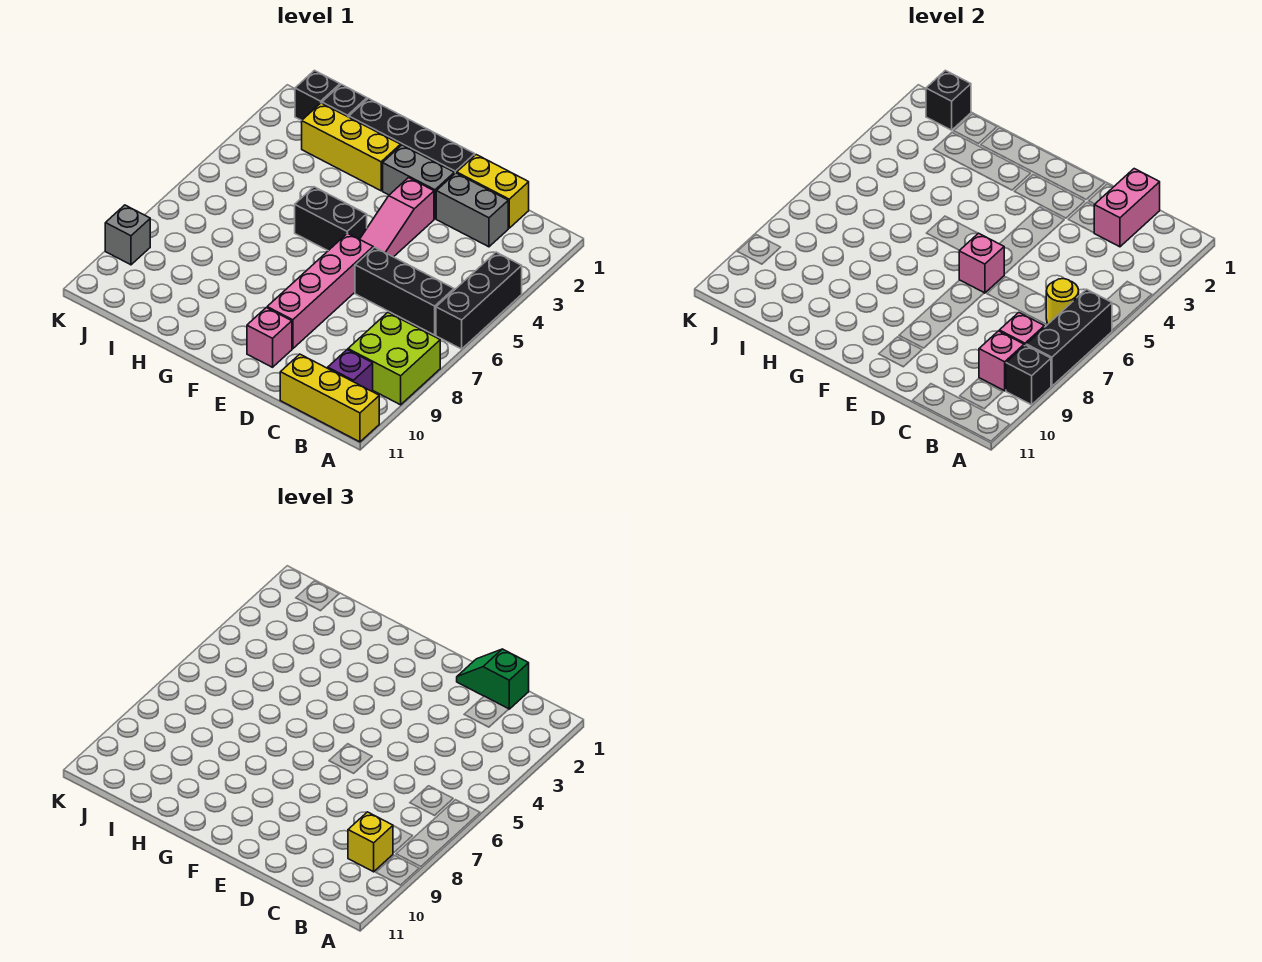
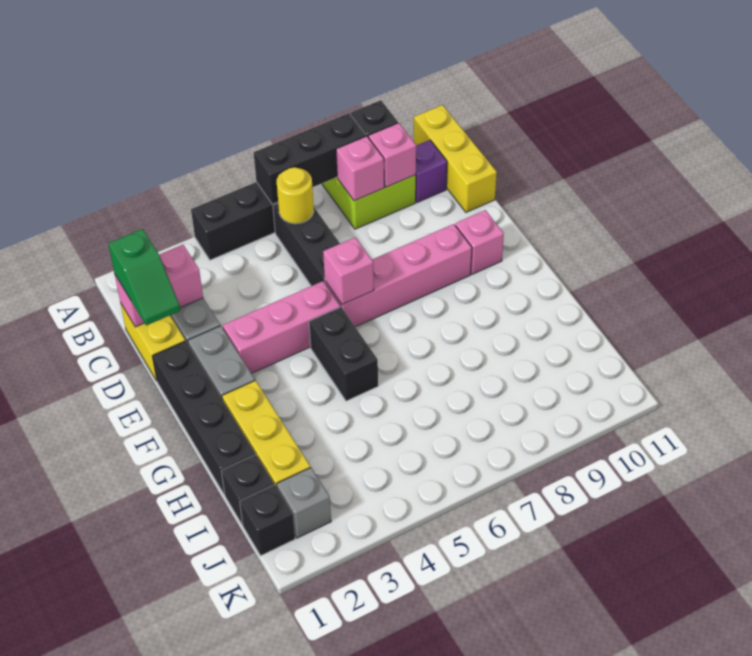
yellow brick B9 level 3 -> none
pink slope E3:E5 level 1 top 3 -> pink brick E3:E5 level 1
black brick J1 level 2 -> none
grey brick K9 level 1 -> grey brick J2 level 1

